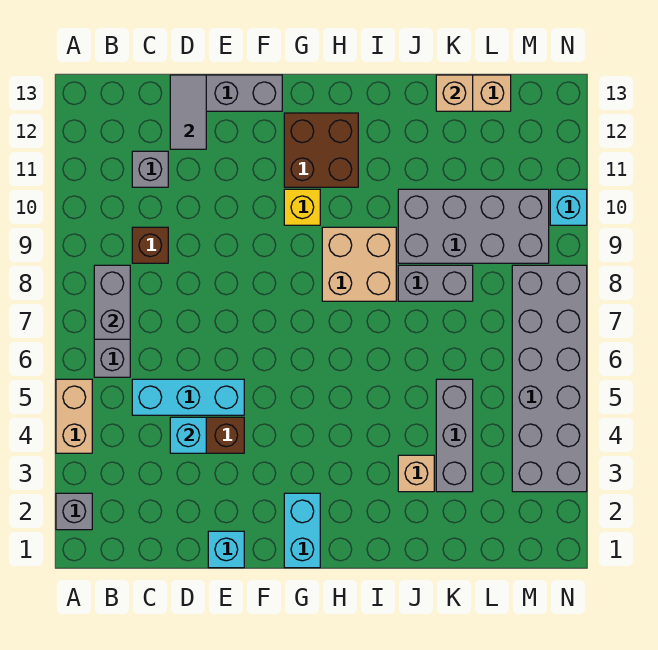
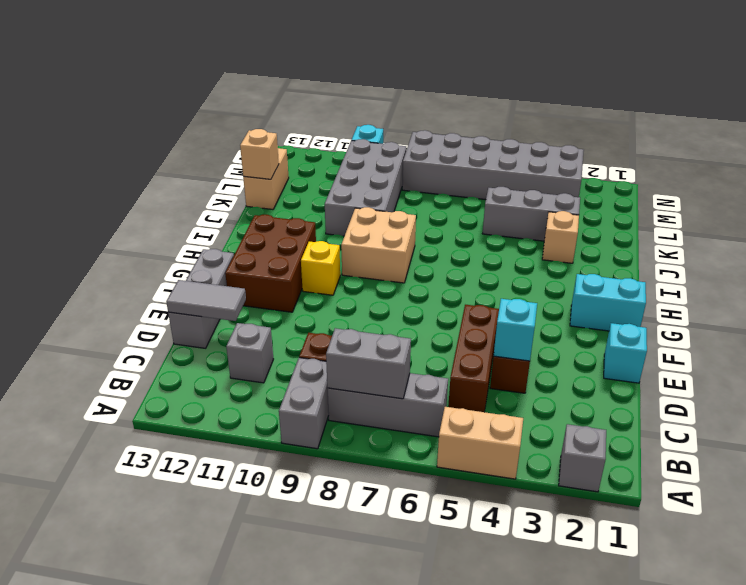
cyan brick C5:E5 level 1 -> brown brick C5:E5 level 1
brown brick G11:H12 level 1 -> brown brick F11:H12 level 1
grey brick J8:K8 level 1 -> grey brick A9:B9 level 1

